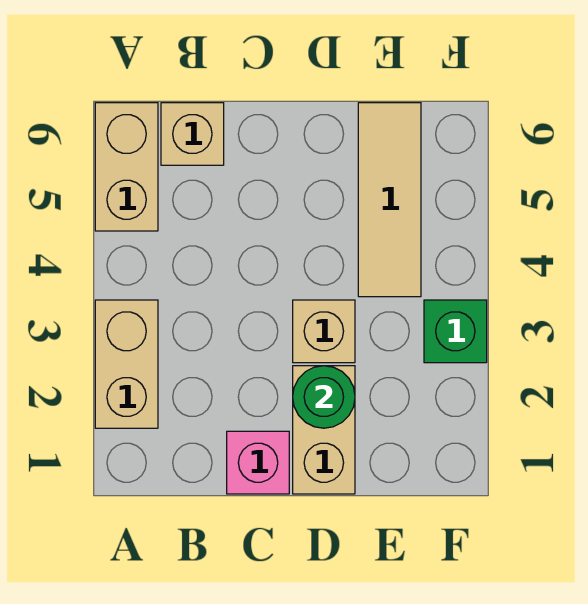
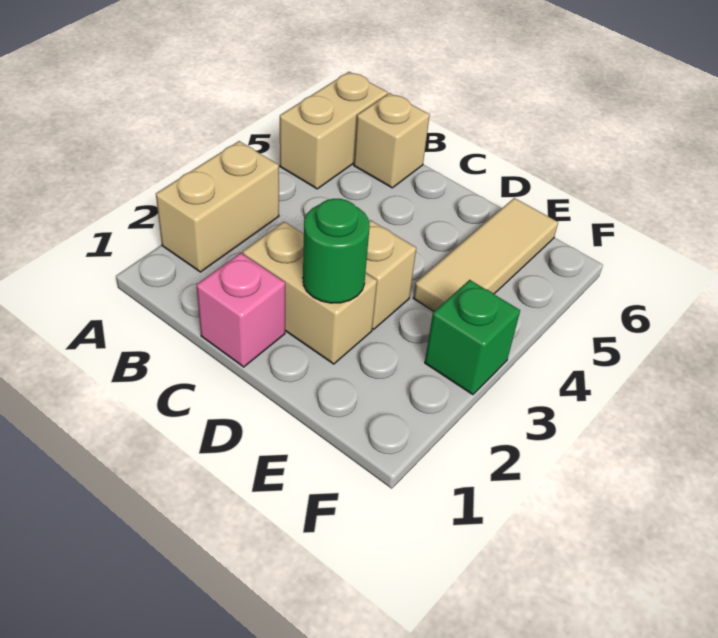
tan brick D1:D2 level 1 -> tan brick C2:D2 level 1

